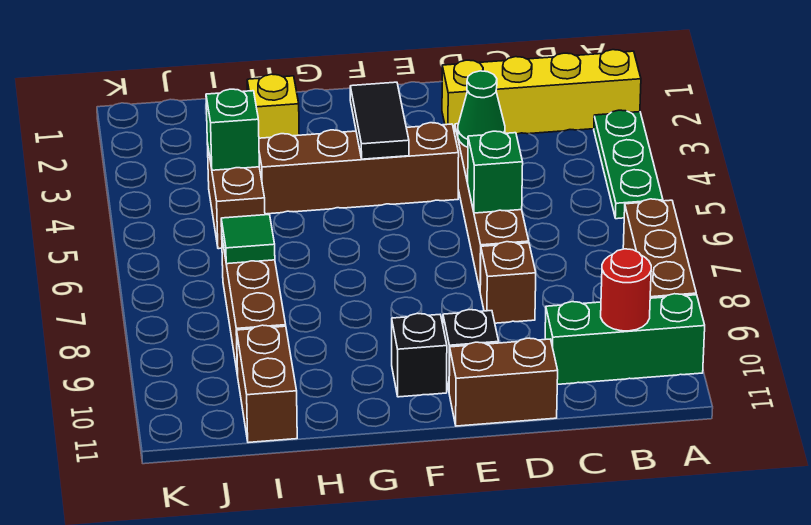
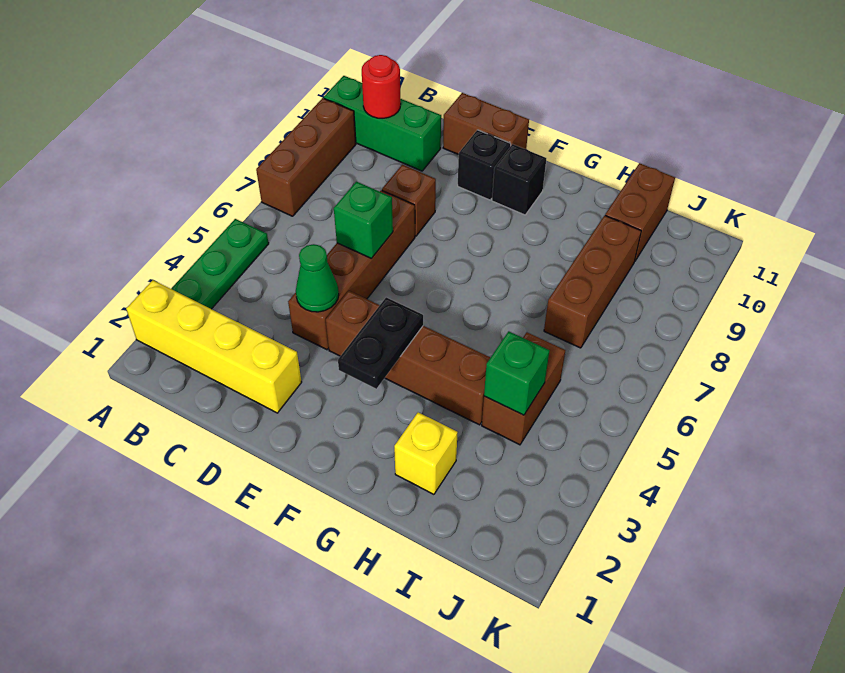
black tile F3:F4 level 2 -> black plate F3:F4 level 2
green tile I7 level 2 -> none

